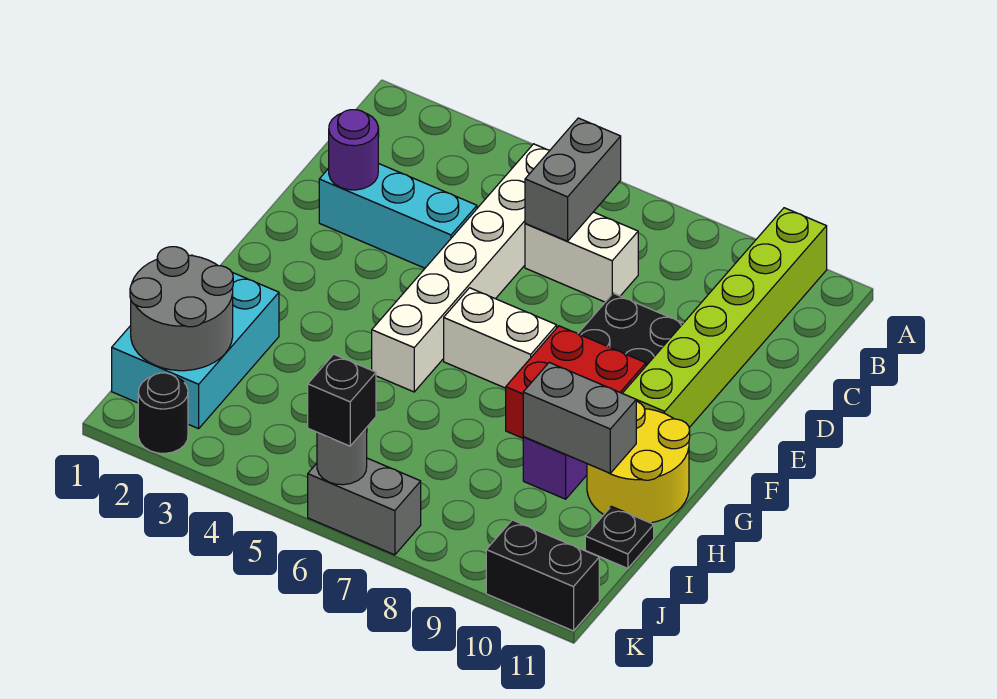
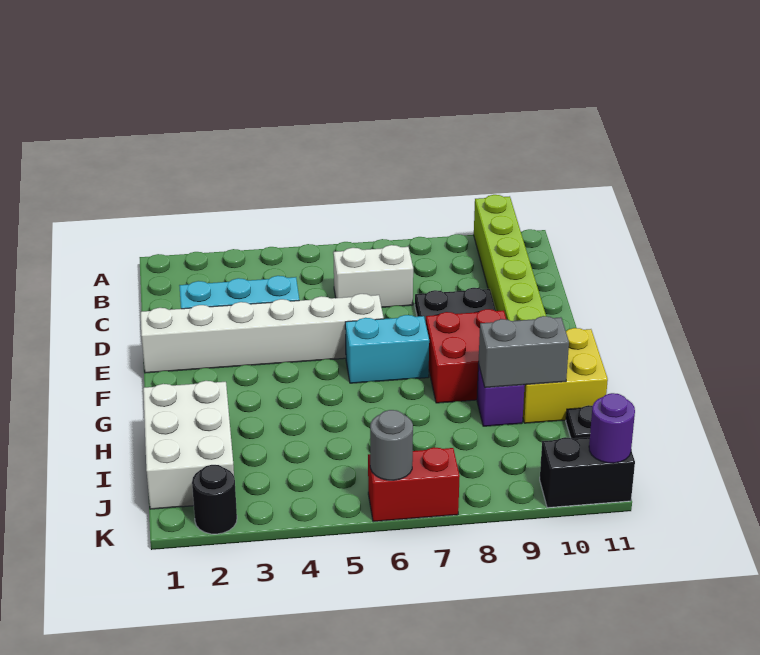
white brick B5:G5 level 1 -> white brick E1:E6 level 1
grey brick B6:C6 level 2 -> none
purple round brick D2 level 2 -> purple round brick K11 level 2
white brick F6:F7 level 1 -> cyan brick F6:F7 level 1
yellow round brick G10:H11 level 1 -> yellow brick G10:H11 level 1
cyan brick H1:J2 level 1 -> white brick H1:J2 level 1
grey round brick I1:J2 level 2 -> none
grey brick K6:K7 level 1 -> red brick K6:K7 level 1
black brick K6 level 3 -> none

